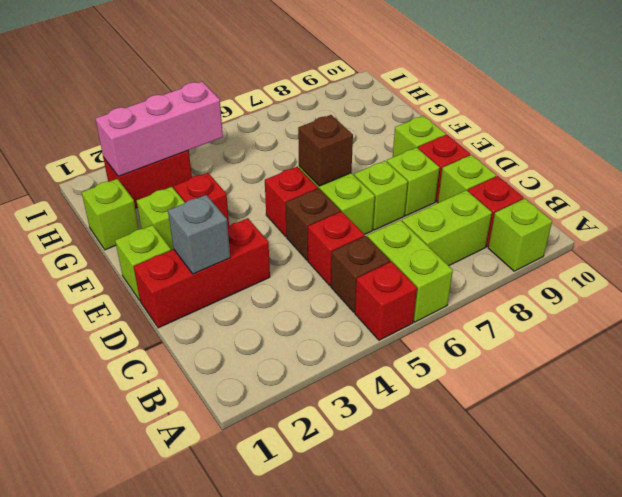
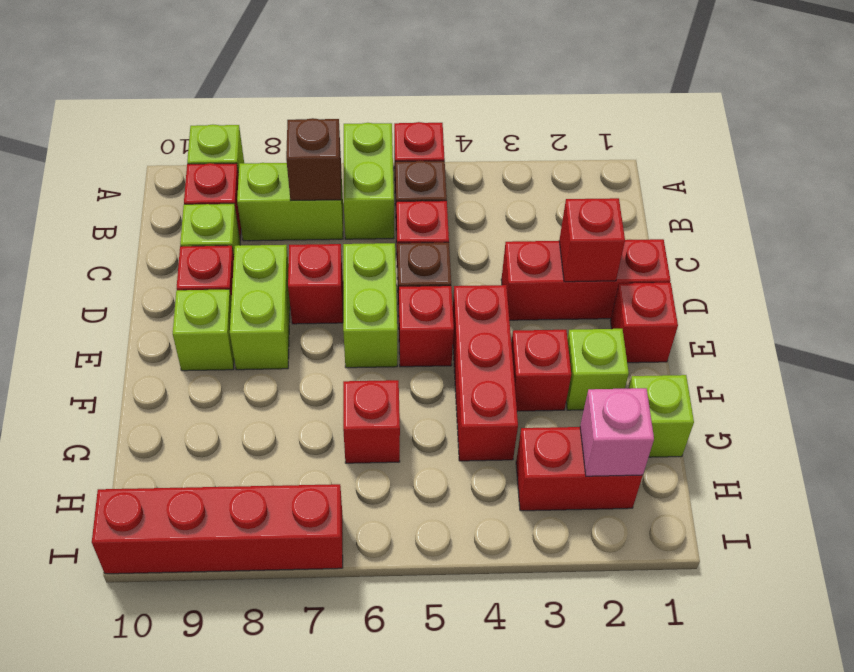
grey brick D2 level 2 -> red brick D2 level 2
lime brick D7 level 1 -> red brick D7 level 1
lime brick D8 level 1 -> lime brick D8:E8 level 1
lime brick E1 level 1 -> red brick E1 level 1
none -> red brick E4:G4 level 1
brown brick E6 level 2 -> brown brick B7 level 2
none -> red brick G6 level 1
pink brick H2:H4 level 2 -> pink brick H2 level 2
none -> red brick I7:I10 level 1

